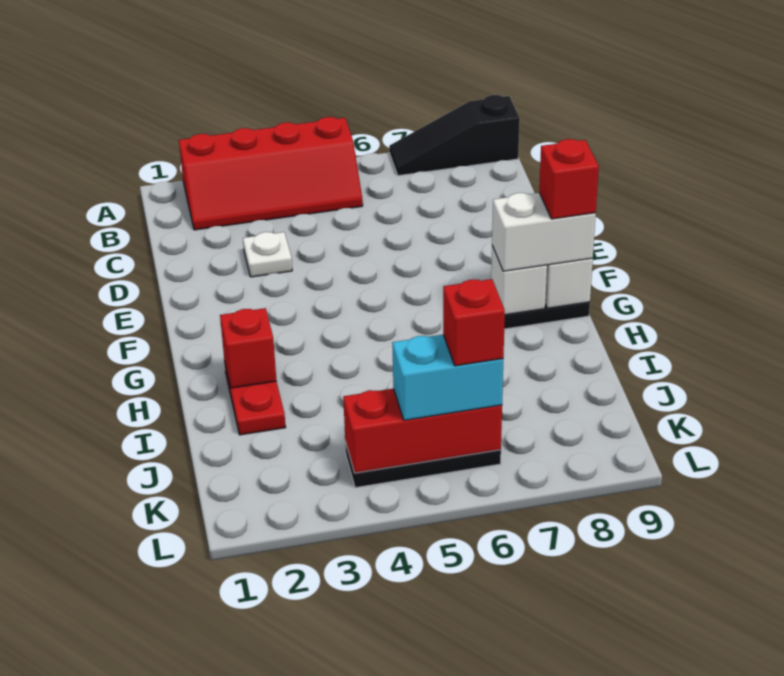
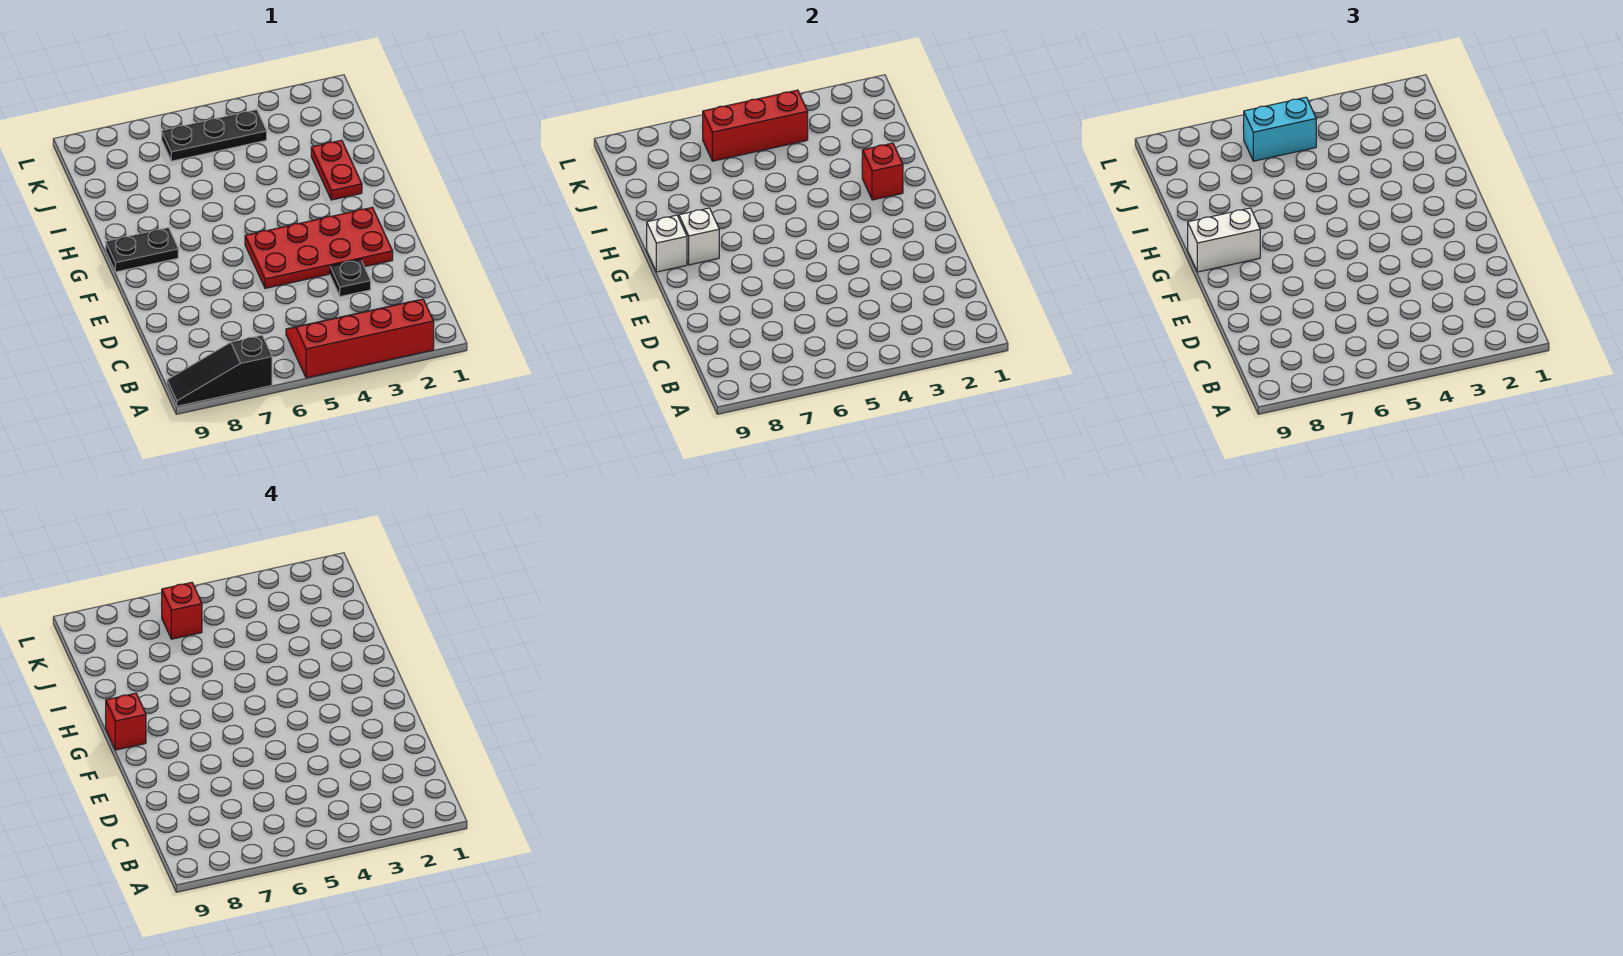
black slope A7:A9 level 1 top 9 -> black slope A7:A9 level 1 top 7
white plate D3 level 1 -> black plate D3 level 1
none -> red plate E2:F5 level 1

